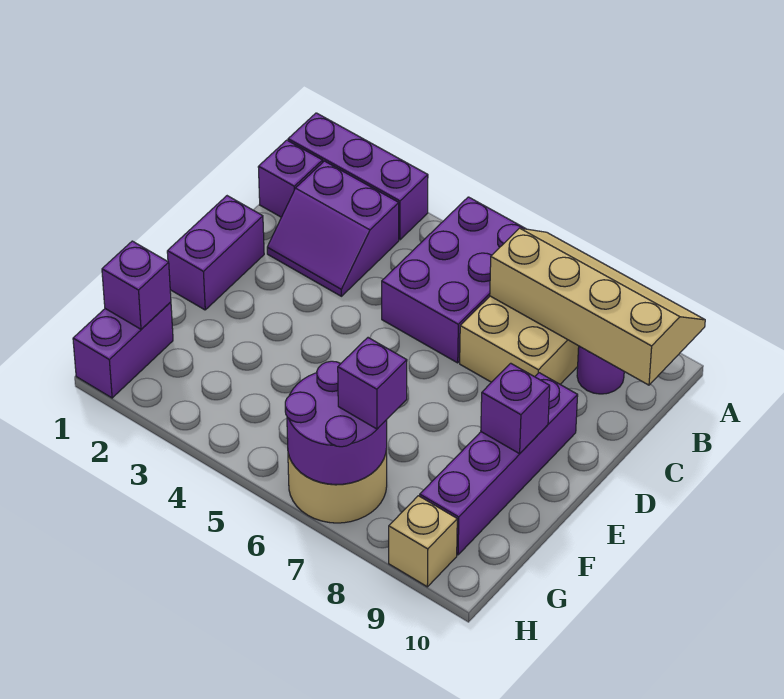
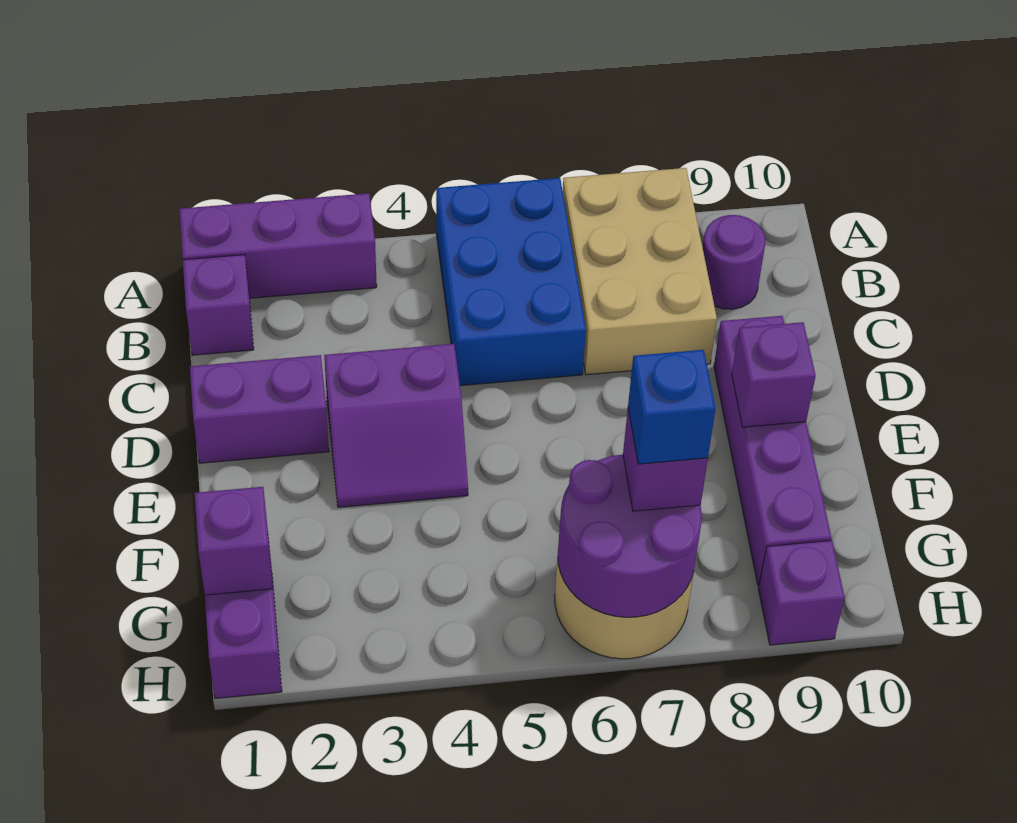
purple brick A5:C6 level 1 -> blue brick A5:C6 level 1
tan slope A7:B10 level 2 top B -> none
purple slope B2:C3 level 1 top B -> purple slope D3:E4 level 1 top D
purple brick D1:E1 level 1 -> purple brick D1:D2 level 1
none -> blue brick G7 level 4
tan brick H9 level 1 -> purple brick H9 level 1

